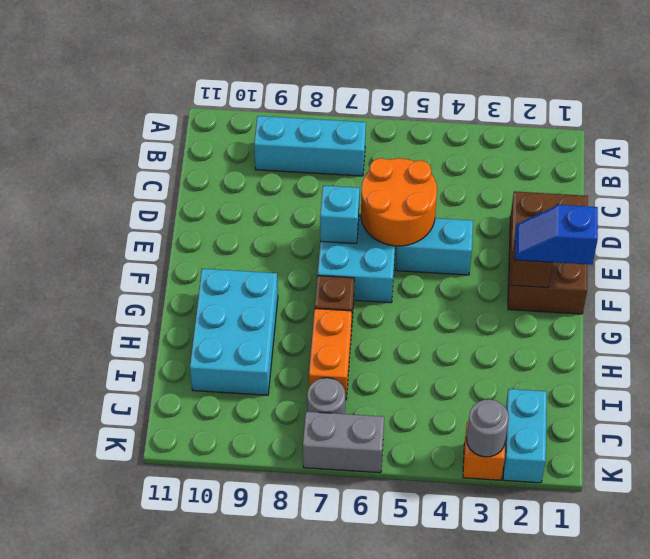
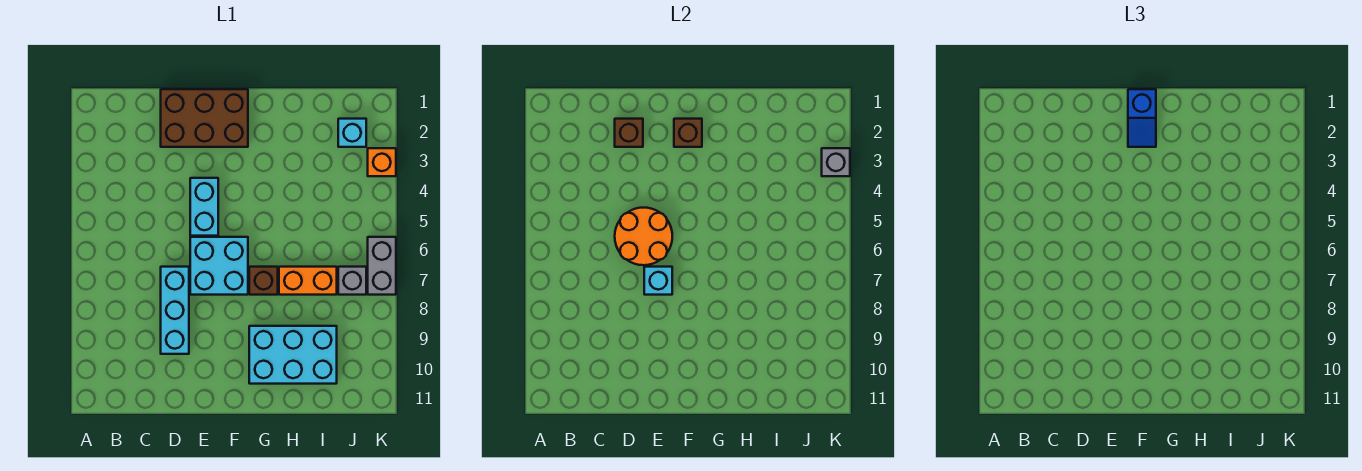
cyan brick B7:B9 level 1 -> cyan brick D7:D9 level 1
none -> brown brick D2 level 2
cyan brick J2:K2 level 1 -> cyan brick J2 level 1
grey round brick J7 level 1 -> grey brick J7 level 1
grey round brick K3 level 2 -> grey brick K3 level 2

